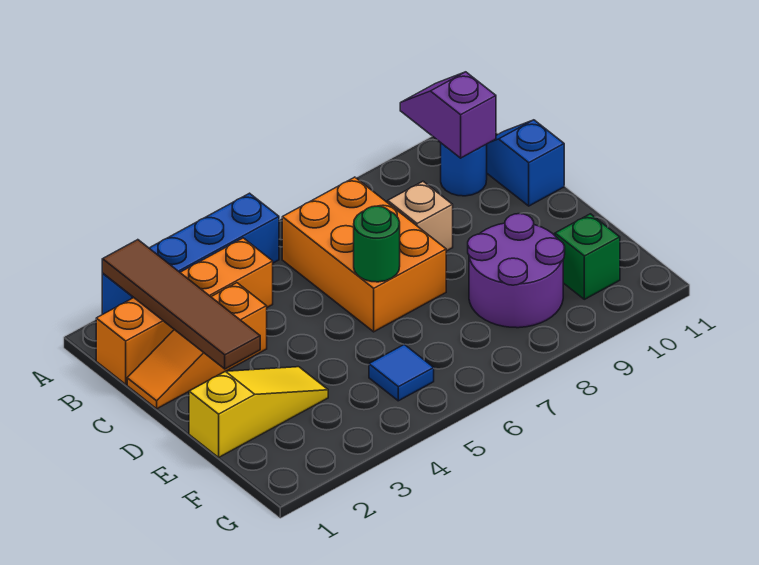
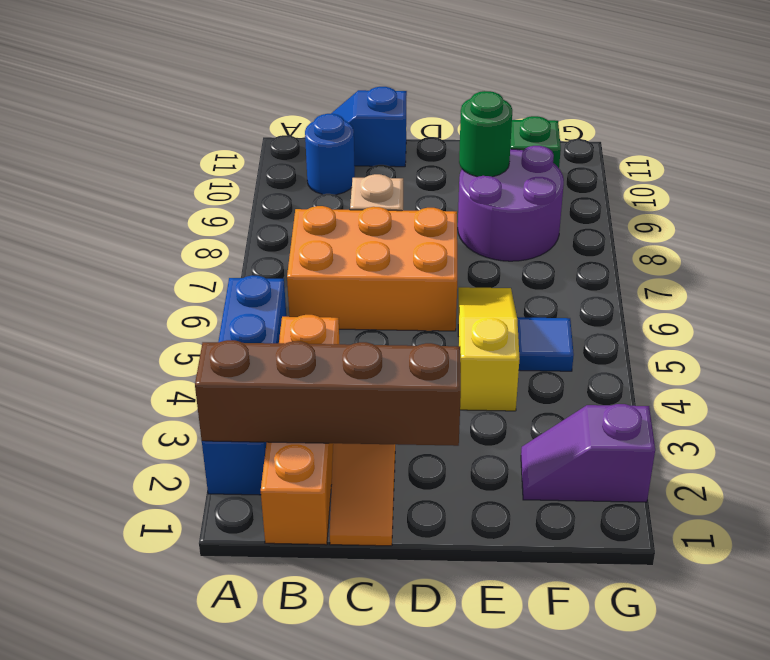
brown tile A2:D2 level 2 -> brown brick A2:D2 level 2
purple slope A10:B10 level 2 top B -> purple slope F2:G2 level 1 top G
green round brick D6 level 2 -> green round brick E9 level 2
yellow slope E1:E3 level 1 top 1 -> yellow slope E4:E6 level 1 top 4

